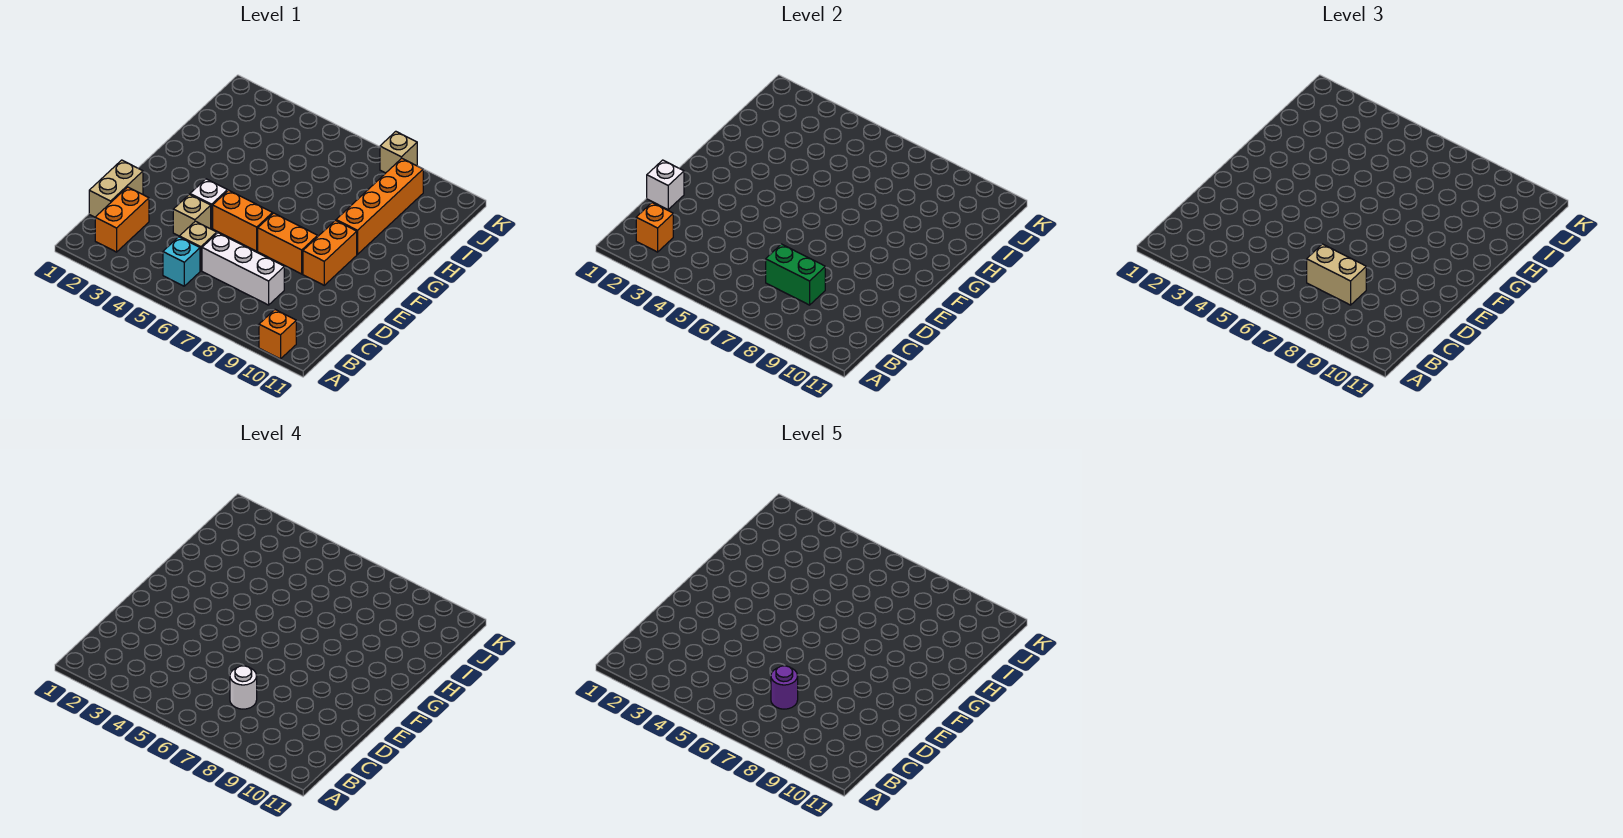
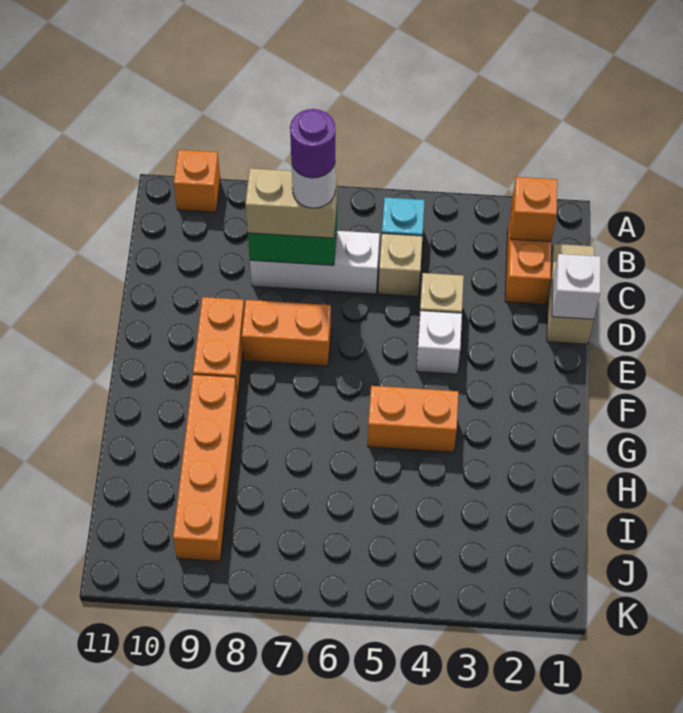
orange brick E5:E6 level 1 -> orange brick G4:G5 level 1
tan brick K8 level 1 -> none

